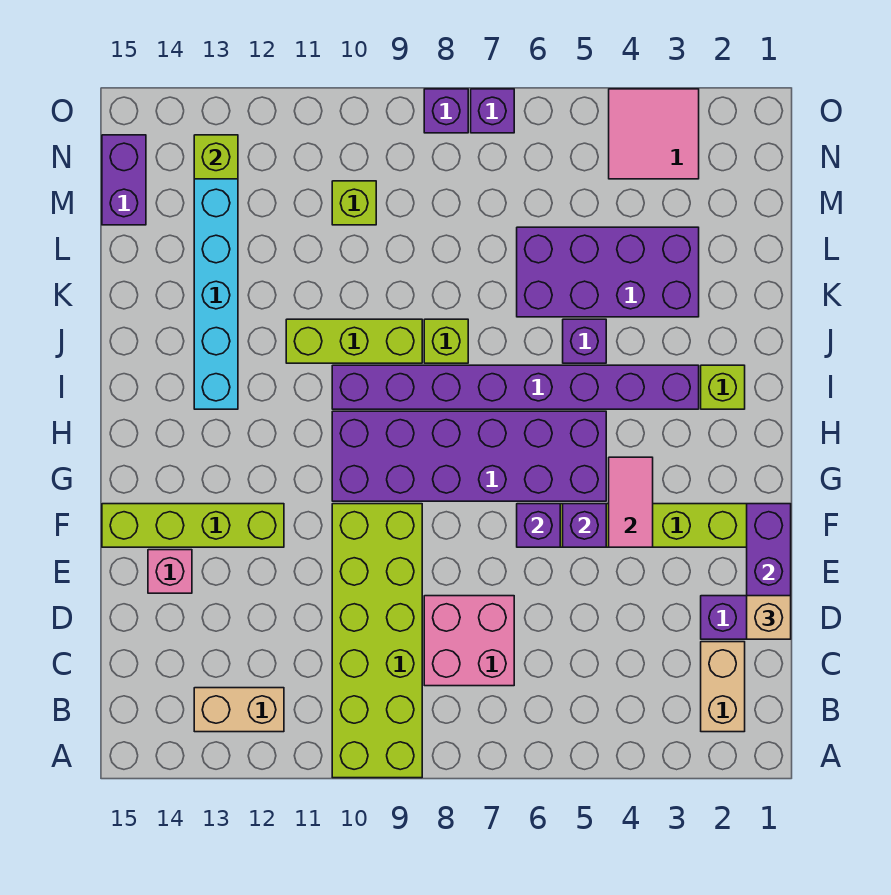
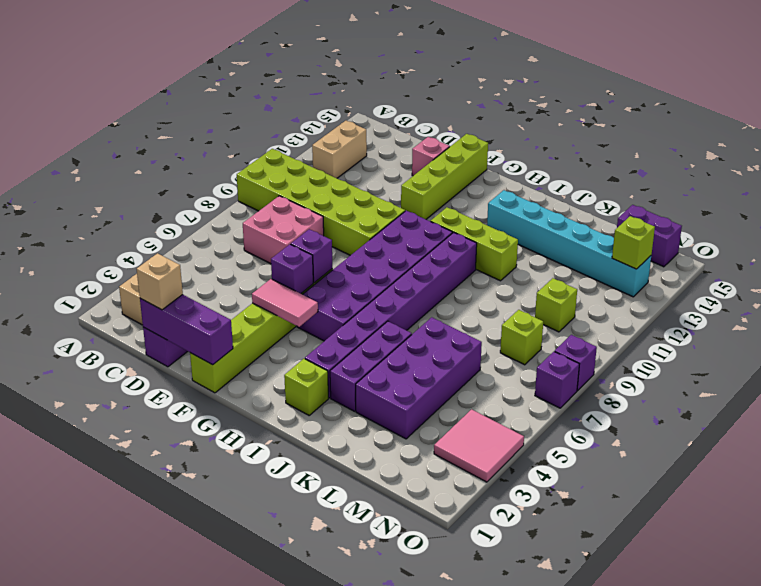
purple brick J5 level 1 -> purple brick J3:J5 level 1
lime brick J8 level 1 -> lime brick M8 level 1
lime brick J9:J11 level 1 -> lime brick H11:J11 level 1

